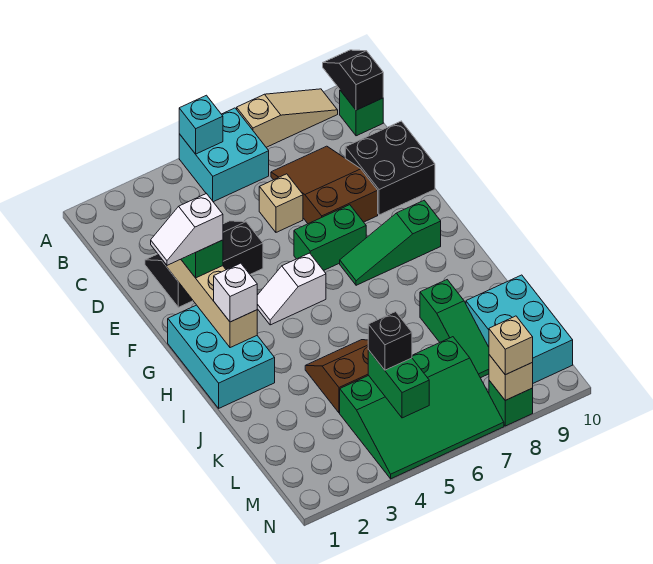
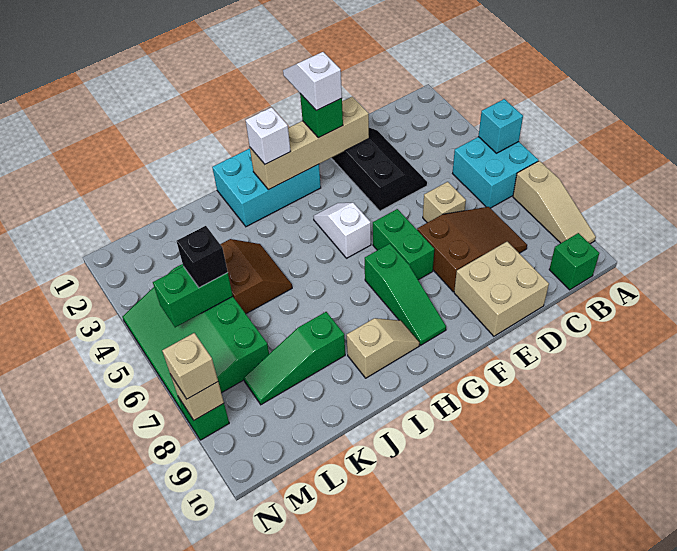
black slope A10:B10 level 2 top B -> none
black brick D9:E10 level 1 -> tan brick D9:E10 level 1
green slope G7:G9 level 1 top 9 -> green slope G7:G9 level 1 top 7
none -> tan slope H9:I9 level 1 top I
cyan brick K9:M10 level 1 -> none

